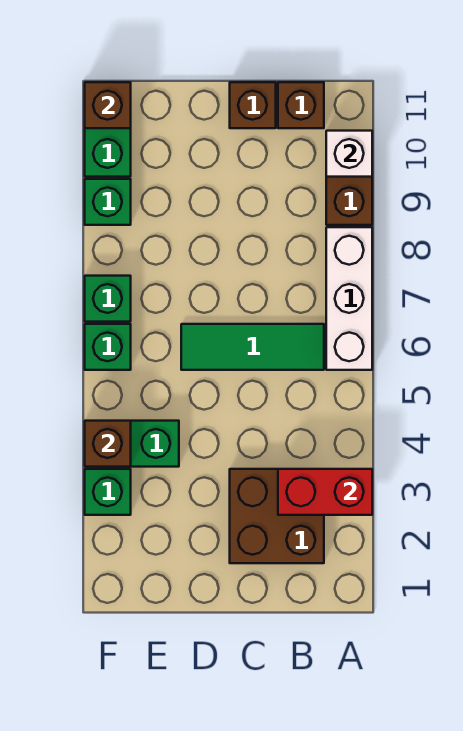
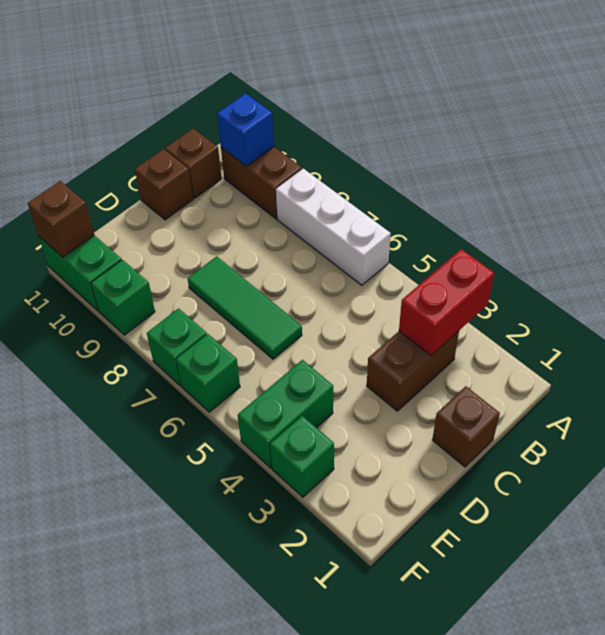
white brick A10 level 2 -> blue brick A10 level 2
brown brick B2:C3 level 1 -> brown brick B3:C3 level 1
green tile B6:D6 level 1 -> green tile D6:D8 level 1
brown brick F4 level 2 -> brown brick C1 level 1

